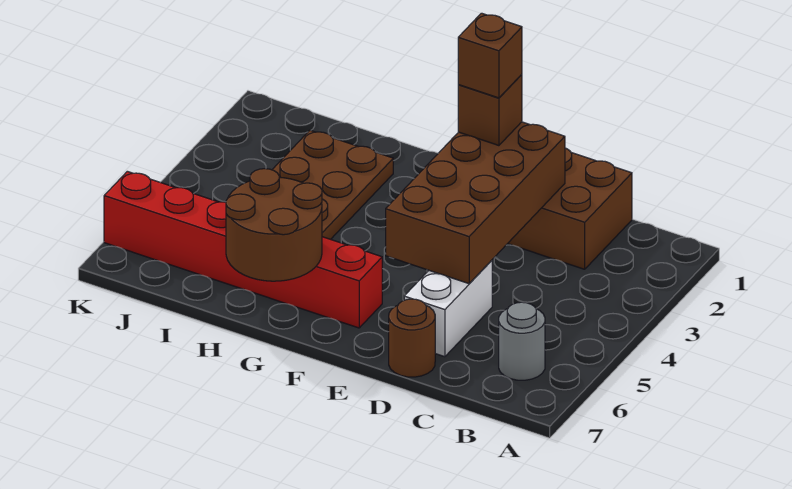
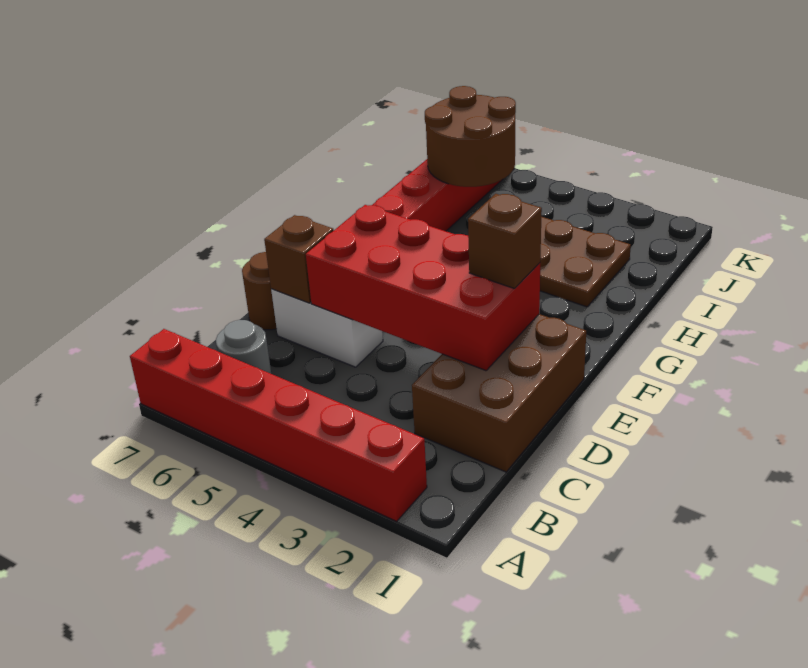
none -> red brick A2:A7 level 1
brown brick D2:E5 level 2 -> red brick D2:E5 level 2
brown brick E2 level 4 -> brown brick D6 level 2
brown round brick G6:H7 level 2 -> brown round brick I5:J6 level 2

